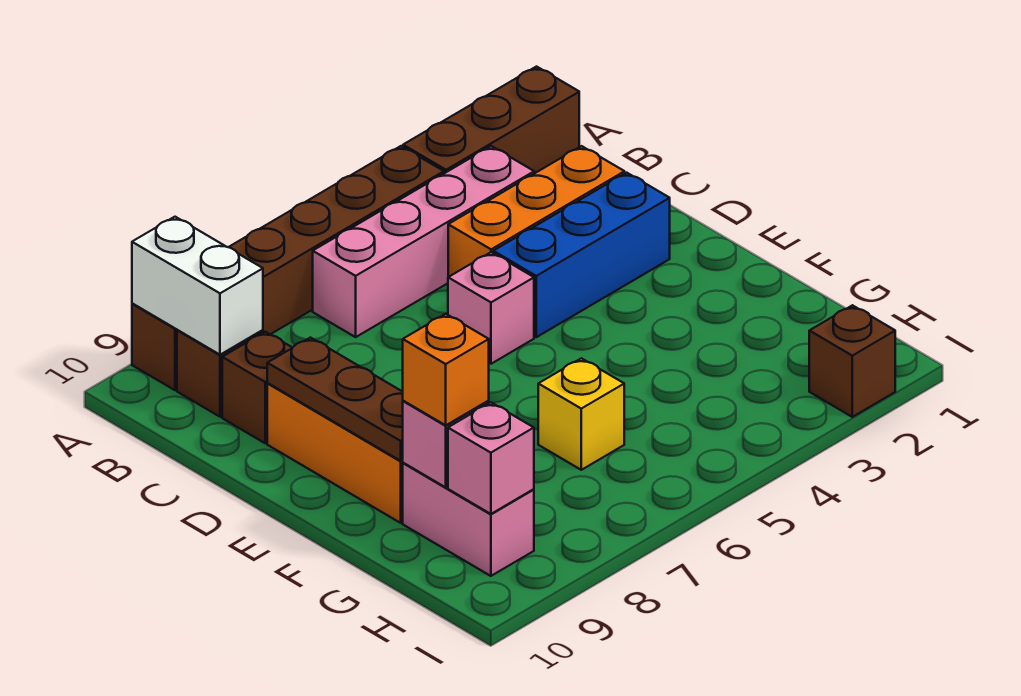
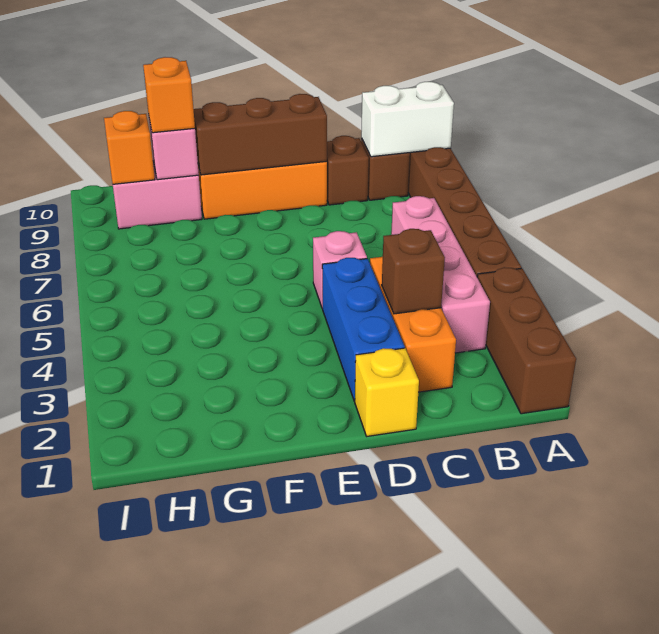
brown plate D9:F9 level 2 -> brown brick D9:F9 level 2
yellow brick G6 level 1 -> yellow brick D1 level 1
pink brick H9 level 2 -> orange brick H9 level 2
brown brick I2 level 1 -> brown brick C3 level 2

